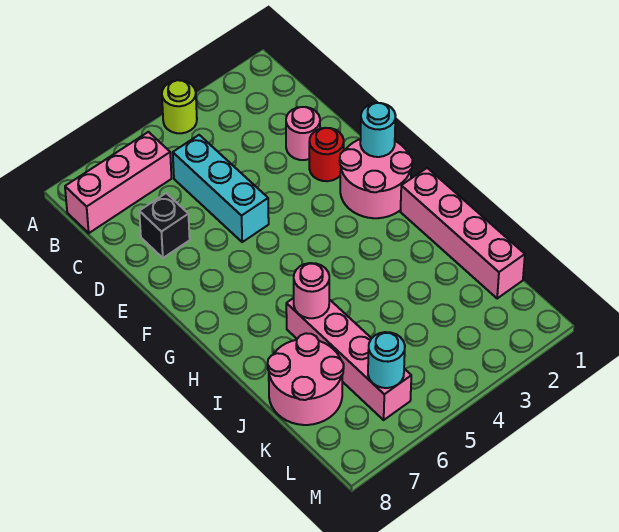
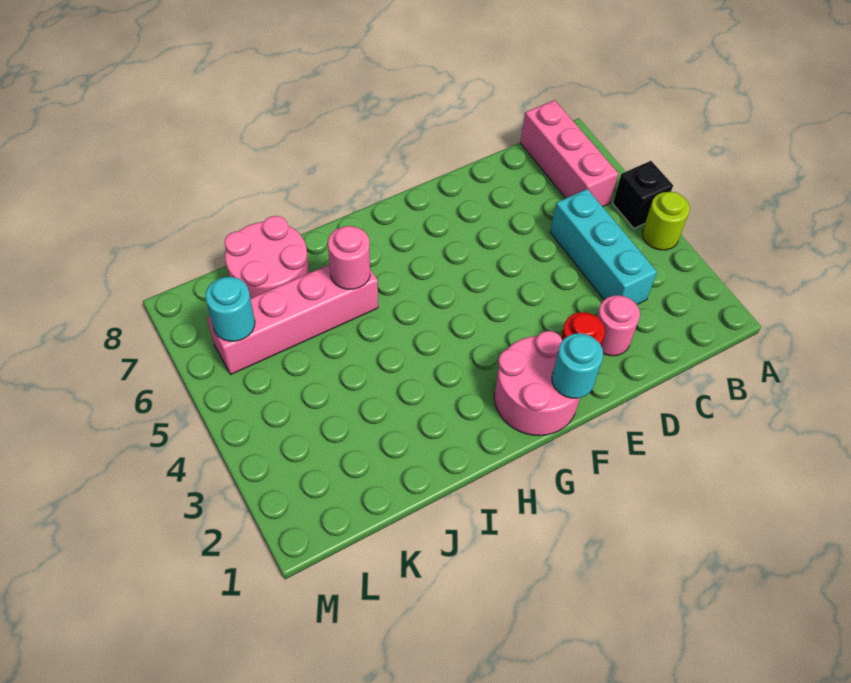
cyan brick C5:E5 level 1 -> cyan brick C3:C5 level 1
black brick D7 level 1 -> black brick A5 level 1
pink brick H1:K1 level 1 -> none

